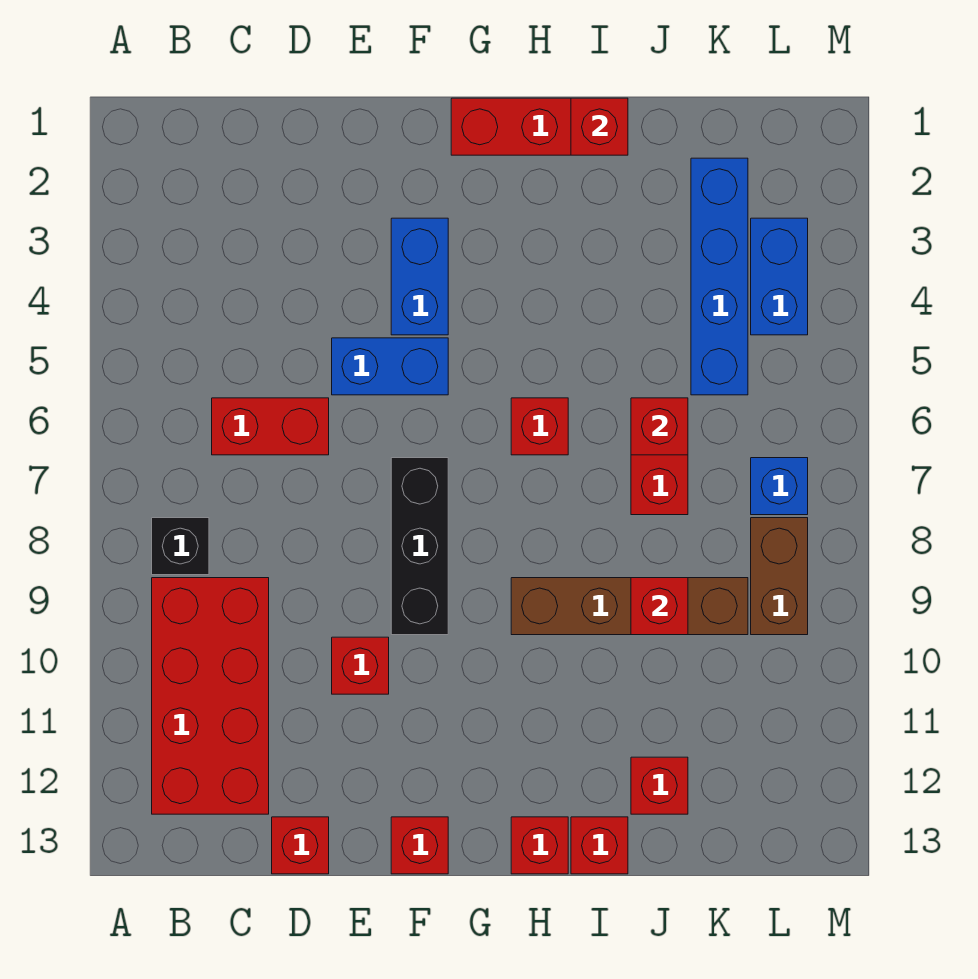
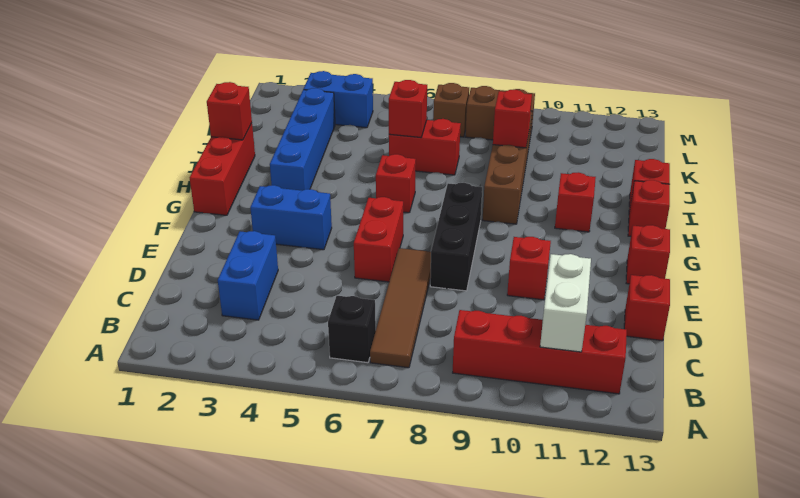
none -> brown tile B7:E7 level 1
black brick B8 level 1 -> black brick B6 level 1
red brick B9:C12 level 1 -> red brick B9:B12 level 1
none -> white brick B11:C11 level 2
red brick C6:D6 level 1 -> red brick E6:F6 level 1
blue brick E5:F5 level 1 -> blue brick C3:D3 level 1
black brick F7:F9 level 1 -> black brick E8:G8 level 1
red brick J12 level 1 -> red brick H11 level 1
blue brick K2:K5 level 1 -> blue brick H3:K3 level 1
blue brick L7 level 1 -> brown brick L7 level 1

